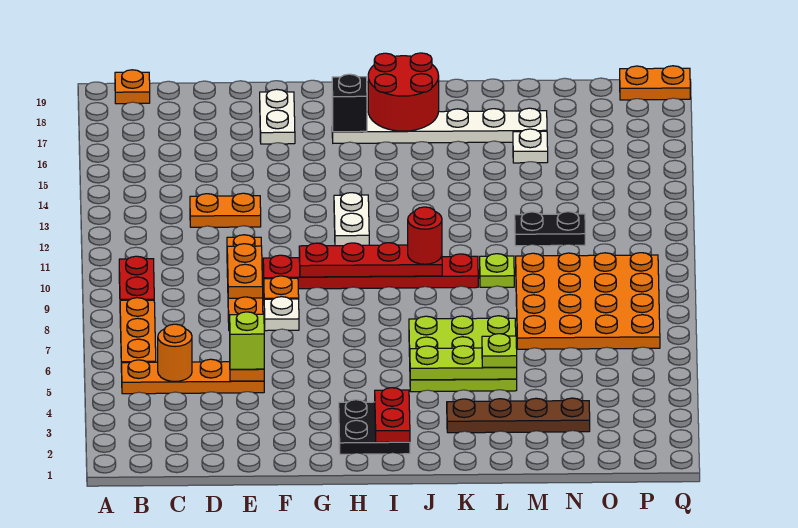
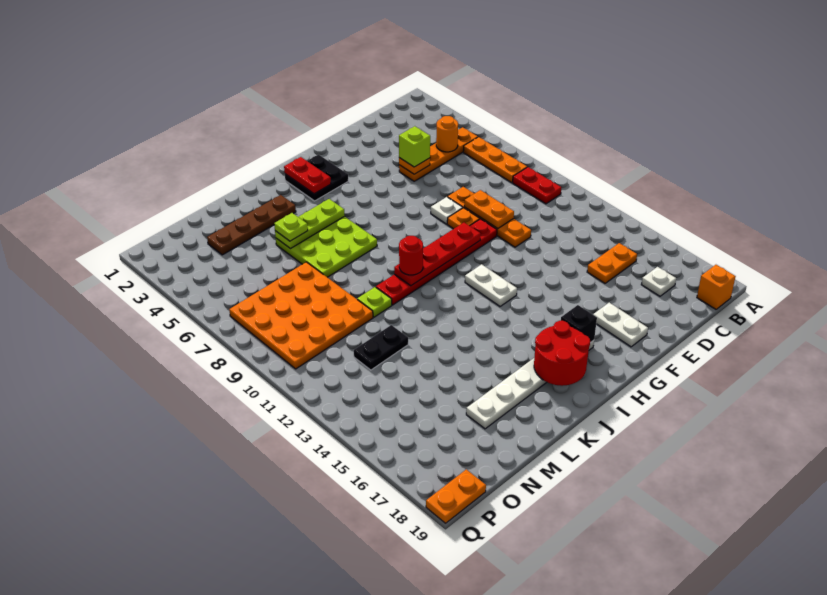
orange plate B19 level 1 -> orange brick B19 level 1
orange plate D13:E13 level 1 -> orange plate C15:D15 level 1
white plate M16 level 1 -> white plate C17 level 1

